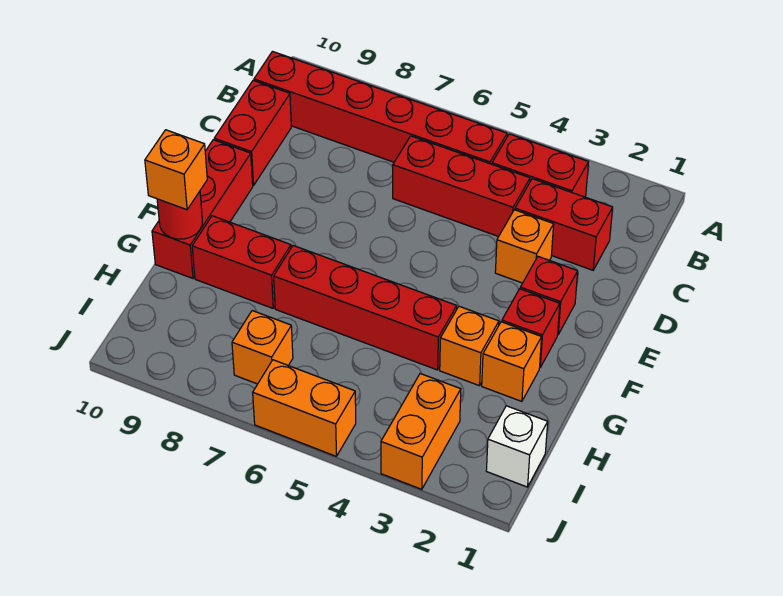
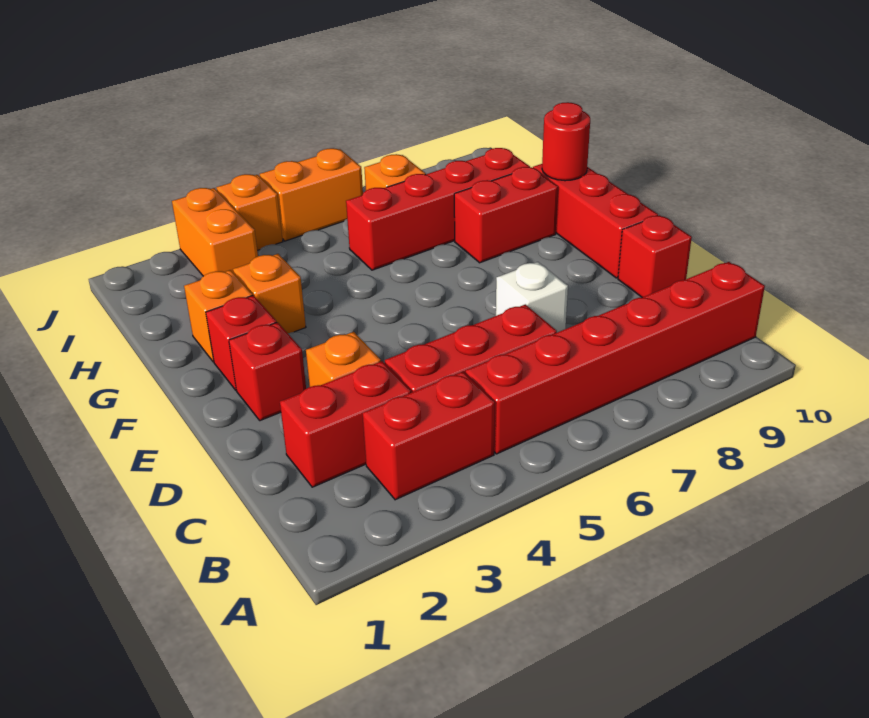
red brick C10:D10 level 1 -> red brick D10 level 1
red brick G4:G7 level 1 -> red brick H6:H9 level 1
orange brick G10 level 3 -> orange brick J4 level 1
white brick I1 level 1 -> white brick D7 level 1

